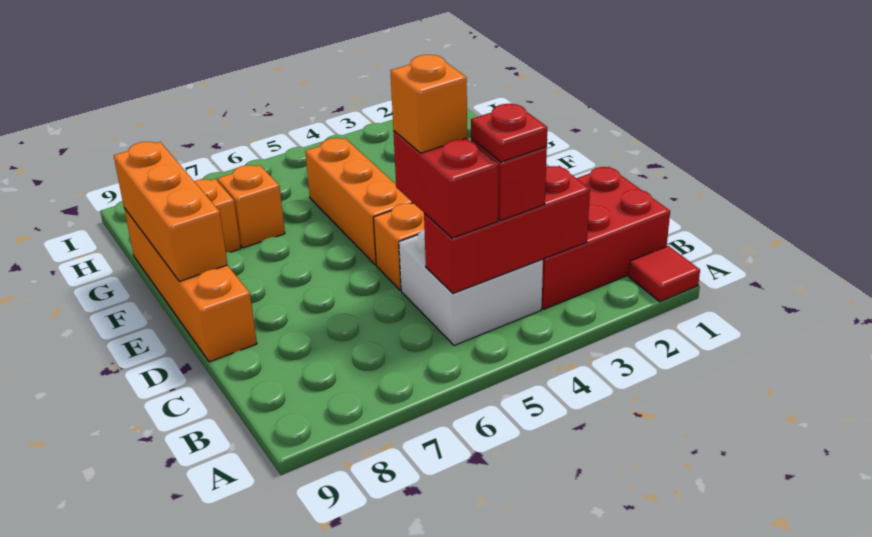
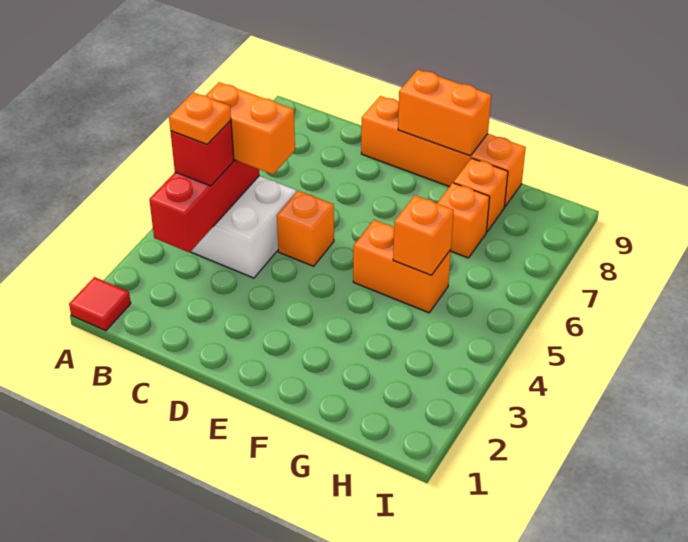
red brick B1:C3 level 1 -> none
red plate B4 level 4 -> orange plate B4 level 4
red brick B5:C5 level 3 -> orange brick B5:C5 level 3
orange brick C5 level 4 -> orange brick G5 level 2
orange brick E5:G5 level 1 -> orange brick F5:G5 level 1
orange brick E9:G9 level 2 -> orange brick E9:F9 level 2

